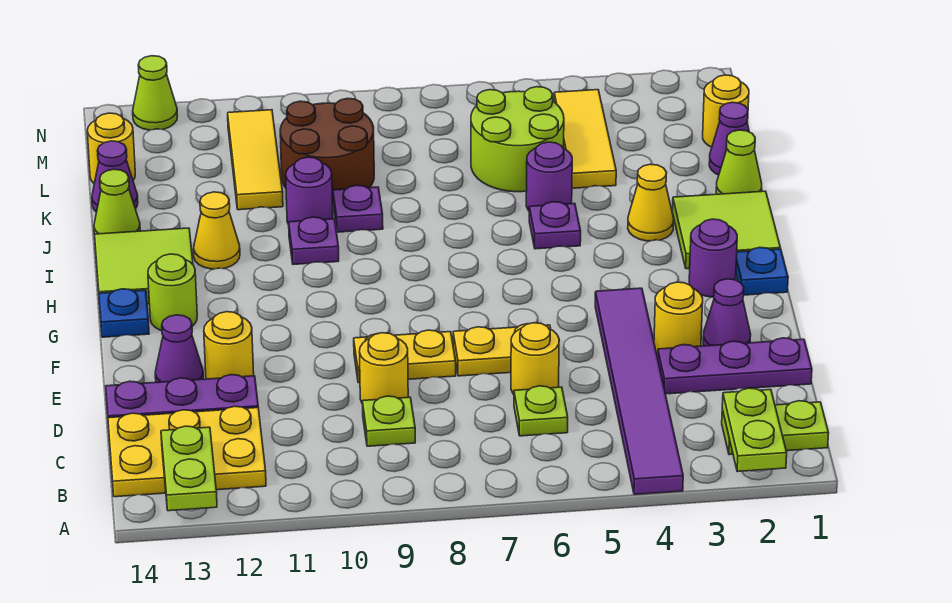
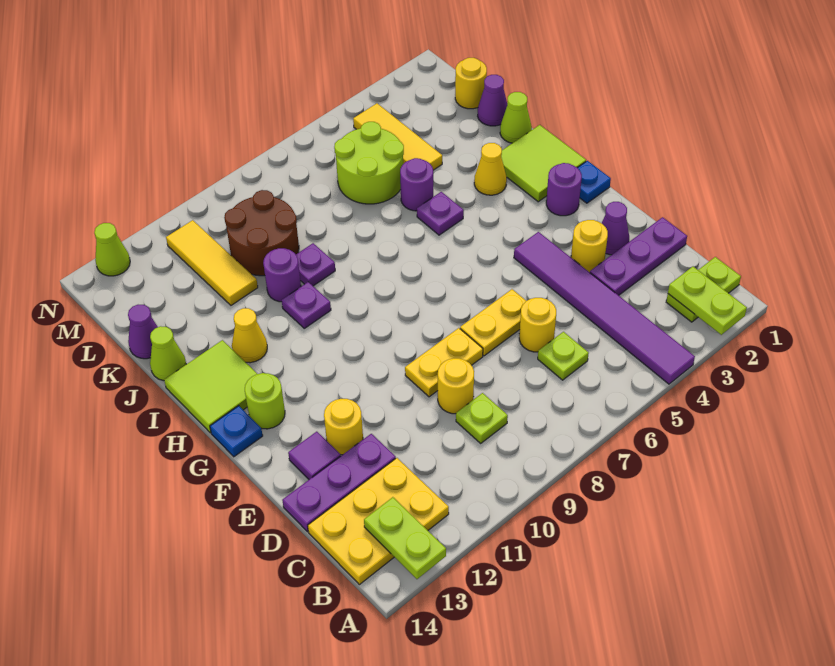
purple cone E13 level 1 -> purple tile E13 level 1
yellow round brick L14 level 1 -> none

